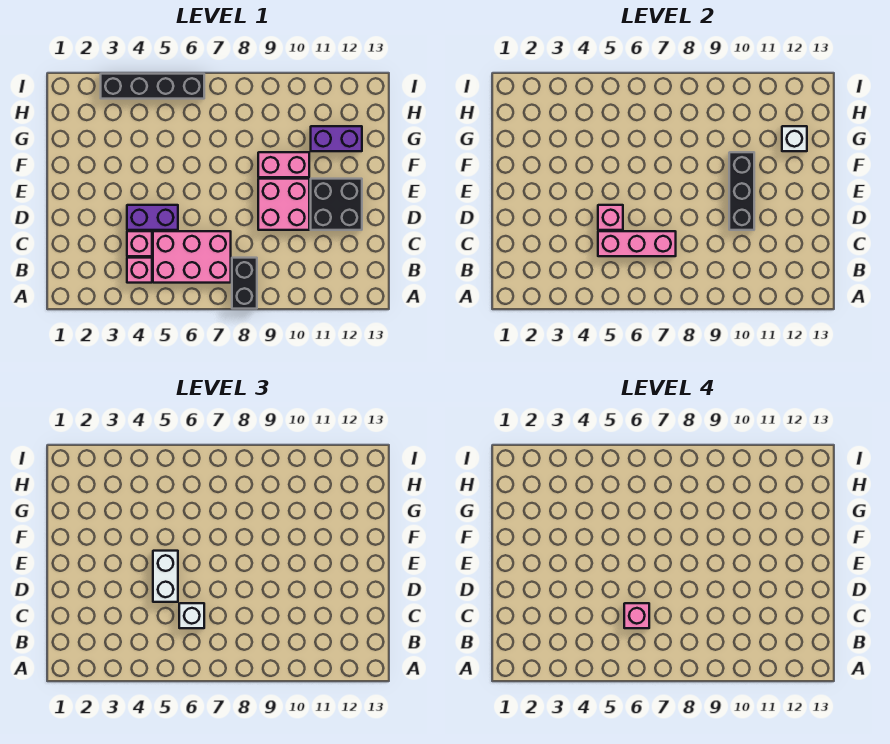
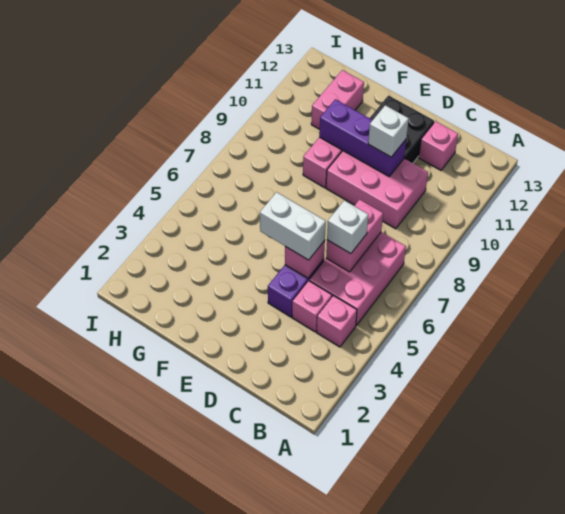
black brick A8:B8 level 1 -> none
pink brick C5:C7 level 2 -> pink brick C6:C7 level 2
pink brick C6 level 4 -> pink brick C12 level 1
pink brick D9:E10 level 1 -> pink brick C9:E10 level 1
black brick D10:F10 level 2 -> purple brick D10:F10 level 2
purple brick G11:G12 level 1 -> pink brick G11:G12 level 1
white brick G12 level 2 -> white brick D10 level 3
black brick I3:I6 level 1 -> none

